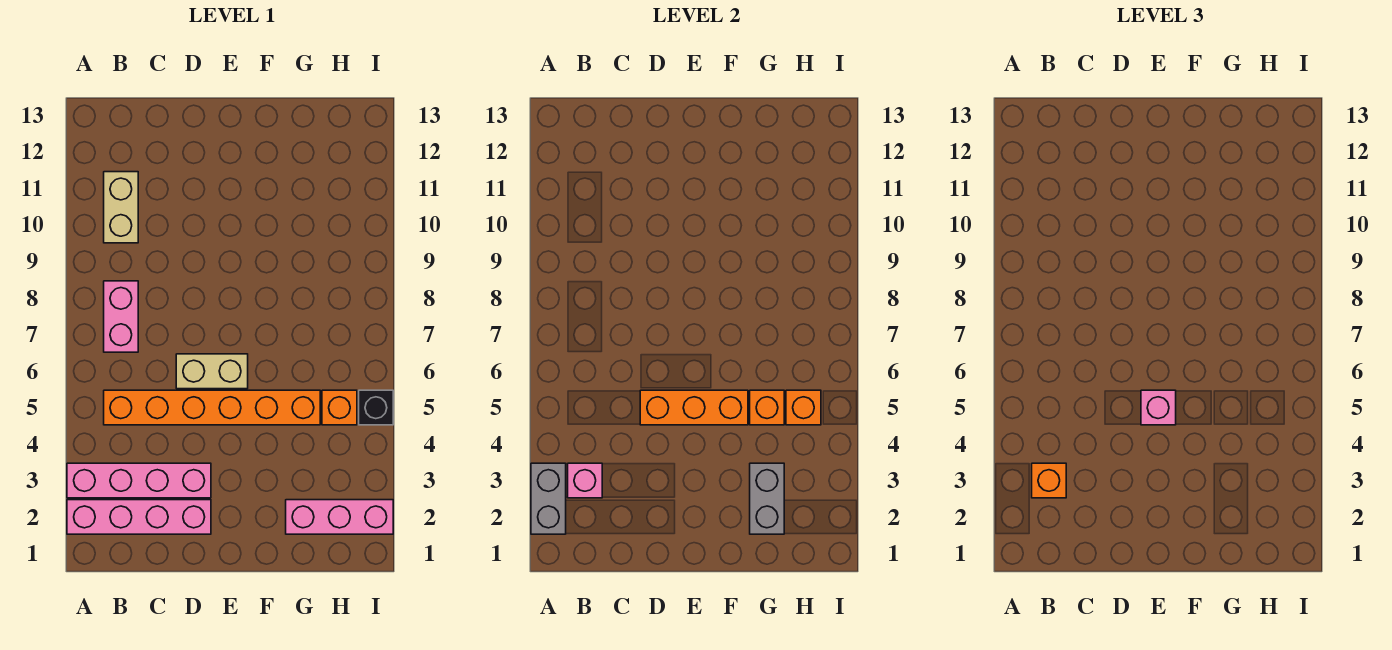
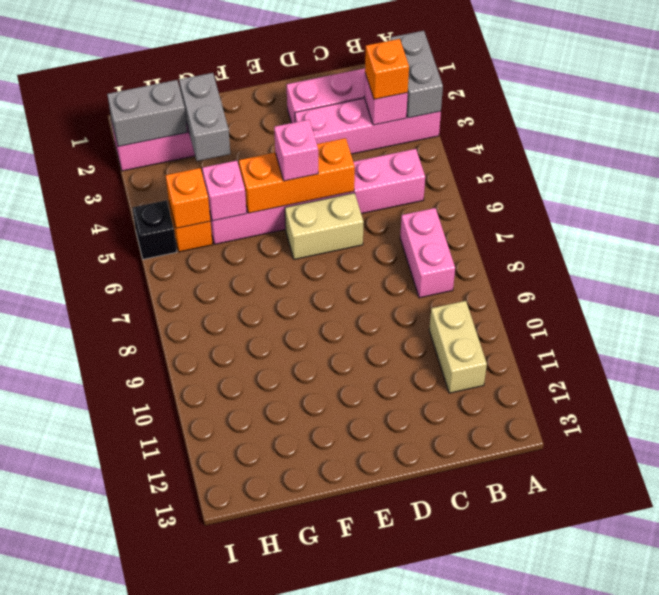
orange brick B5:G5 level 1 -> pink brick B5:G5 level 1
orange brick G5 level 2 -> pink brick G5 level 2
none -> grey brick H2:I2 level 2

